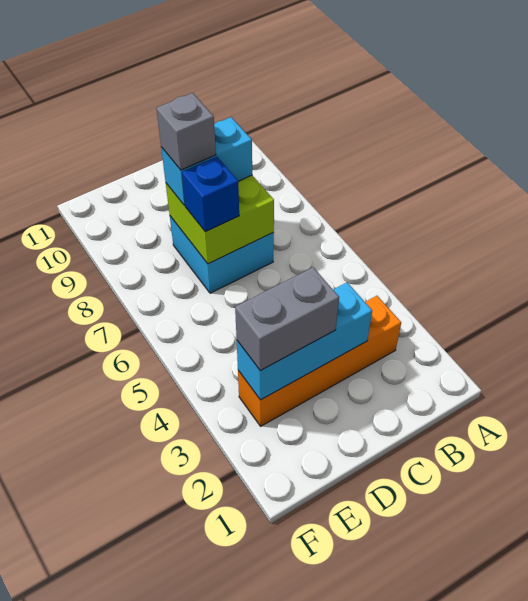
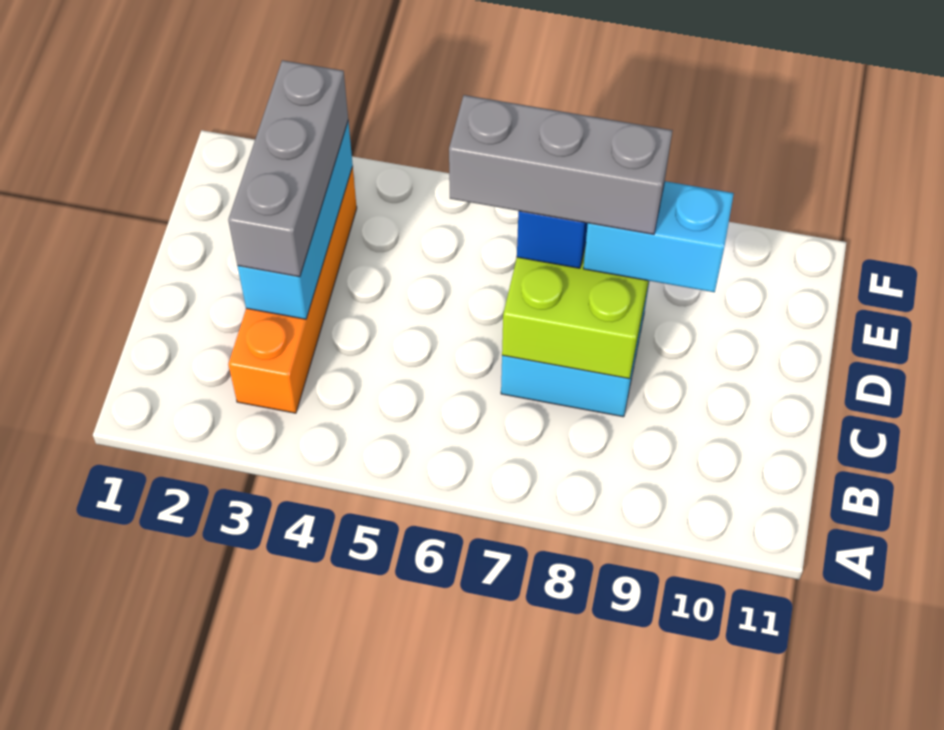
cyan brick C8:D8 level 3 -> cyan brick D8:D9 level 3
grey brick D3:E3 level 3 -> grey brick C3:E3 level 3
grey brick D8 level 4 -> grey brick D6:D8 level 4

